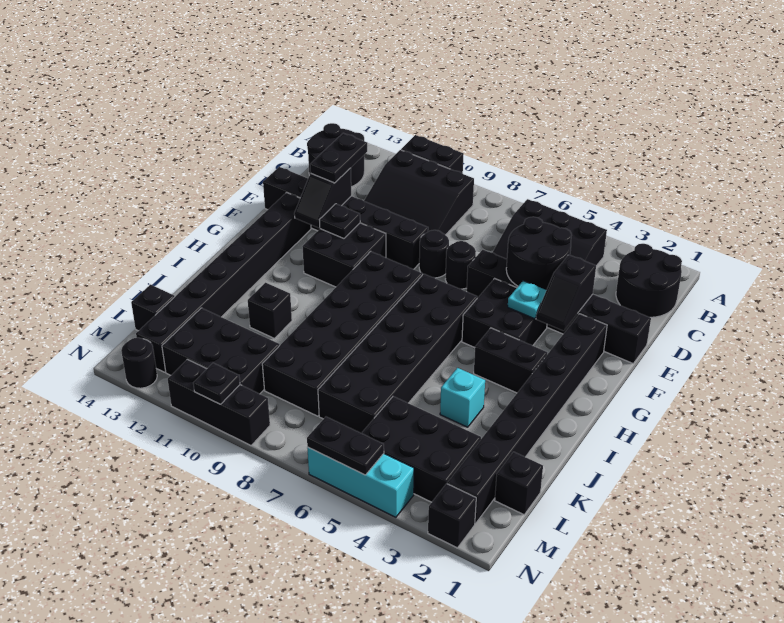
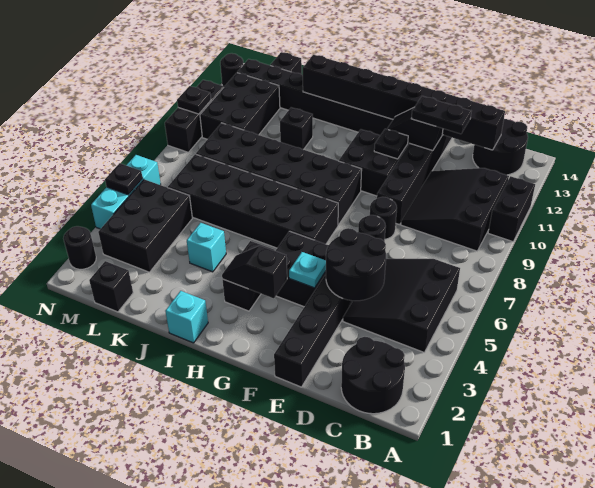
black slope E3:F3 level 2 top E -> black slope G3:H3 level 2 top G
black brick F2:M2 level 1 -> black brick C13:J13 level 2
none -> cyan brick I1 level 1
black brick N2 level 1 -> black round brick N2 level 1
black plate N5:N6 level 2 -> black plate N5 level 2

